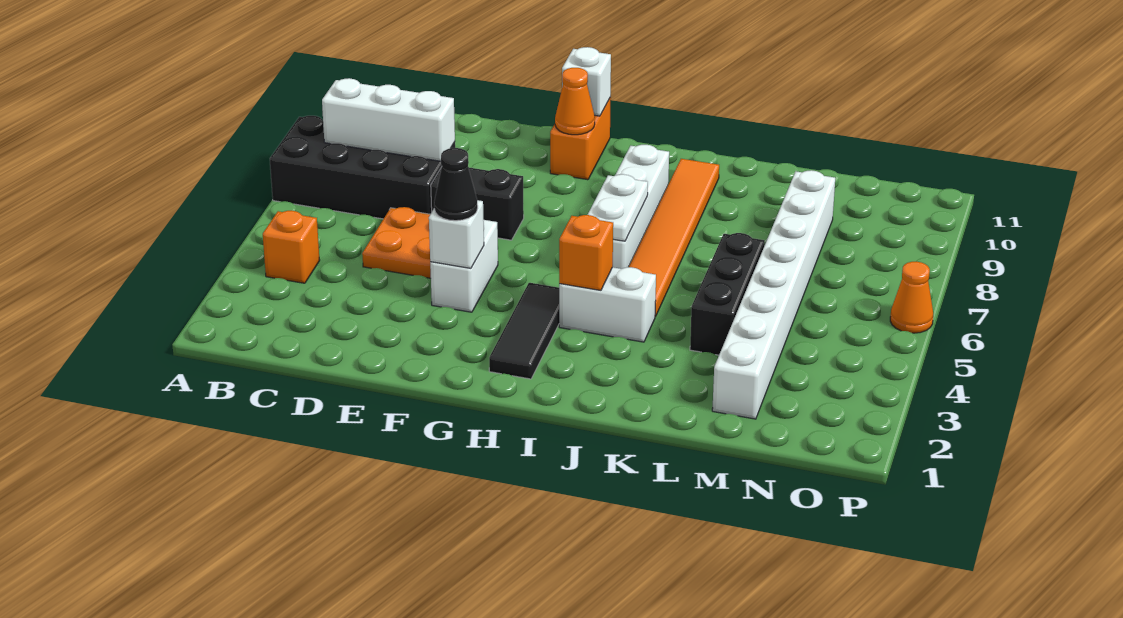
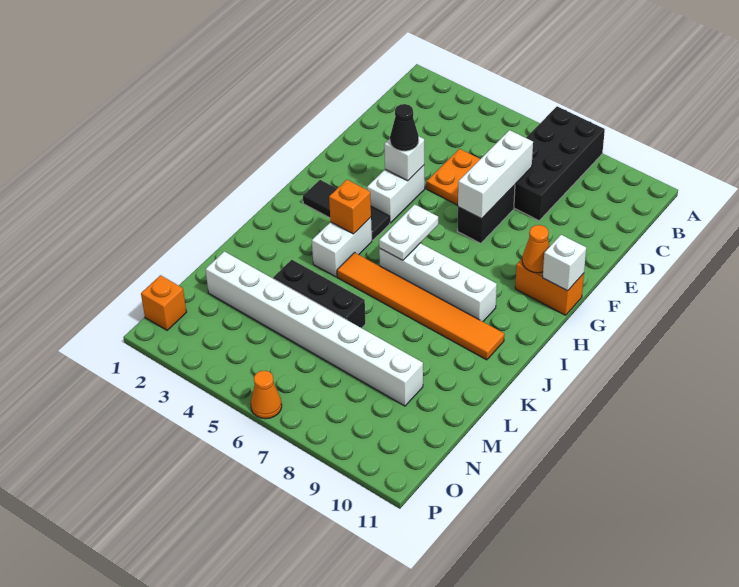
orange brick B4 level 1 -> orange brick O1 level 1
white brick B8:D8 level 2 -> white brick D7:F7 level 2
white brick F4:F5 level 1 -> white brick F4:G4 level 1
white plate I6:I7 level 2 -> white plate H6:I6 level 2

